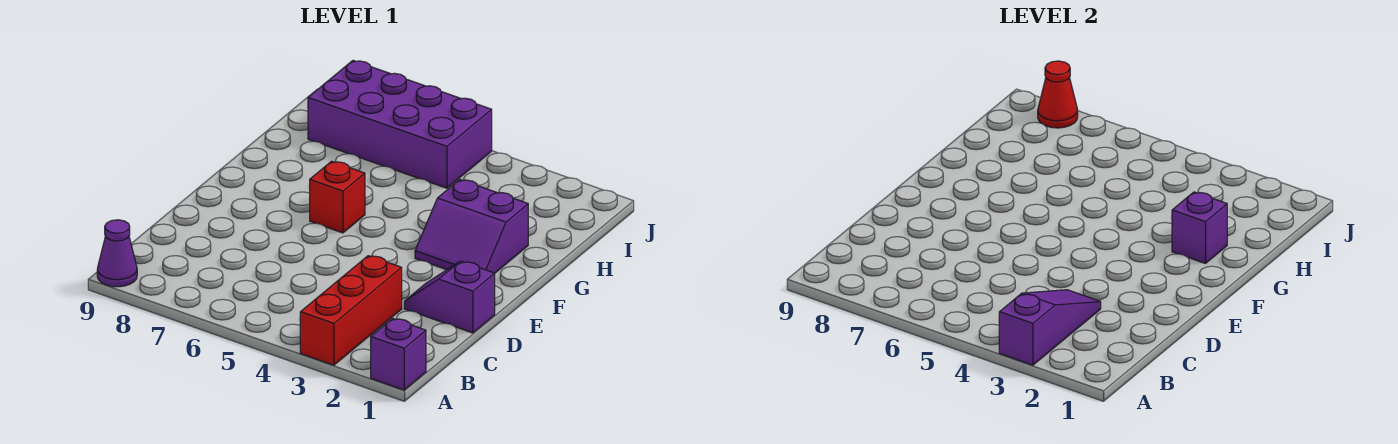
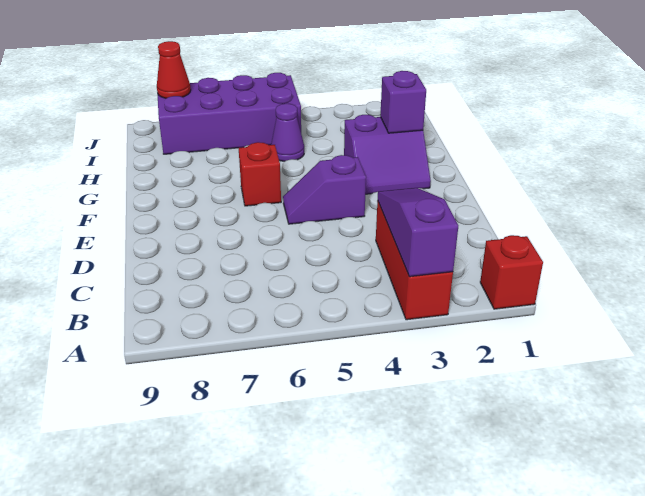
purple brick A1 level 1 -> red brick A1 level 1
purple cone A9 level 1 -> purple cone H5 level 1
purple slope D1:D2 level 1 top 1 -> purple slope E4:E5 level 1 top 4

